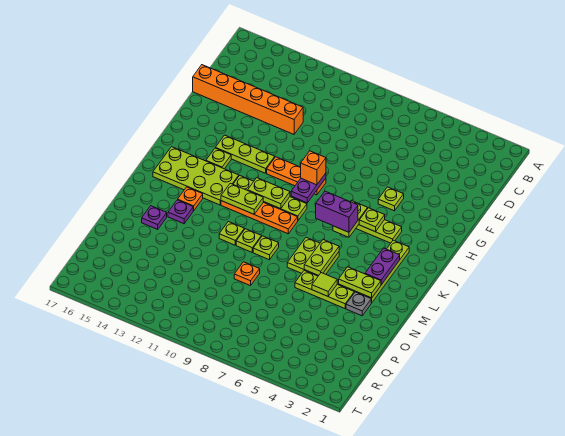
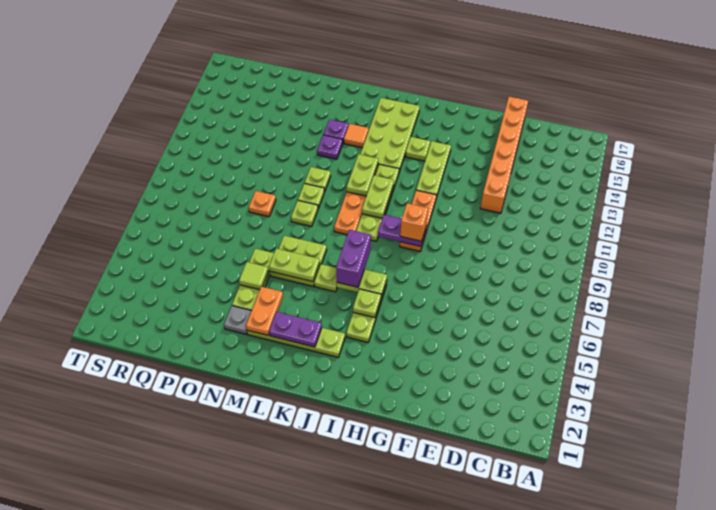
lime plate G5 level 1 -> lime plate K6 level 1
orange plate L14 level 1 -> orange tile L14 level 1
lime plate M3:M4 level 2 -> orange plate M3:M4 level 2
purple plate N15 level 1 -> purple plate M13 level 1

